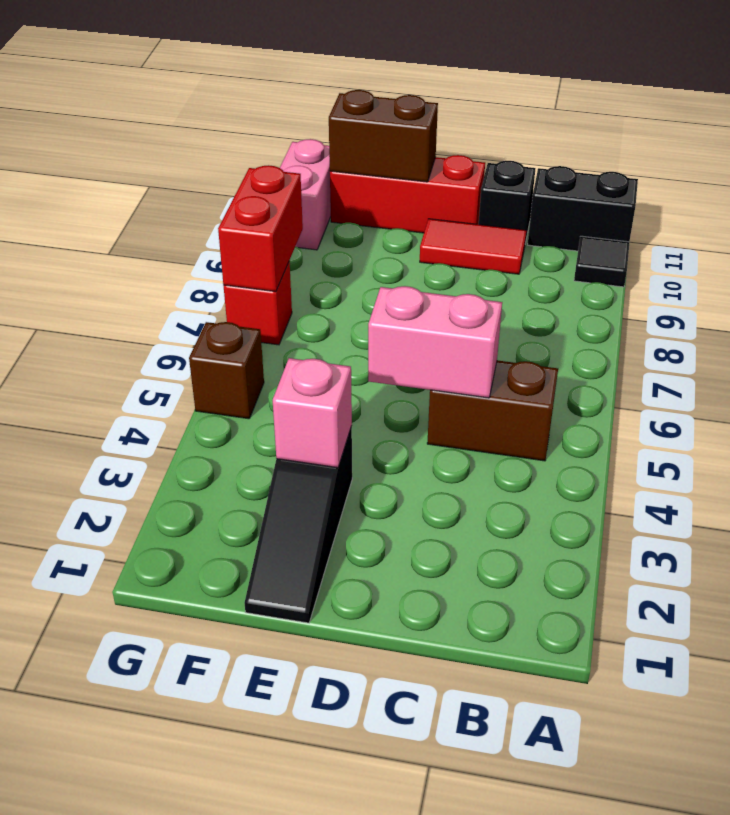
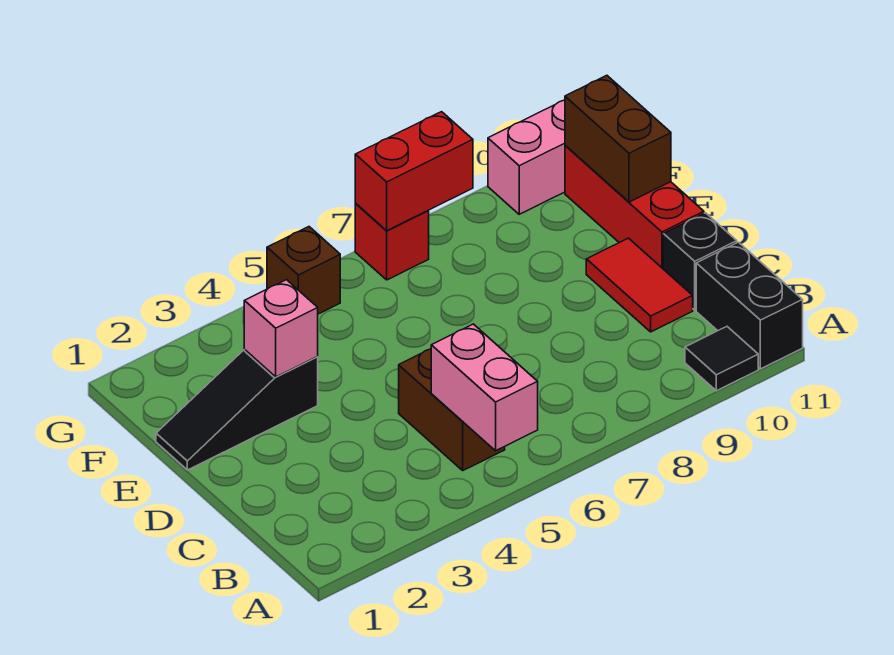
pink brick C5:D5 level 2 -> pink brick A5:B5 level 2

